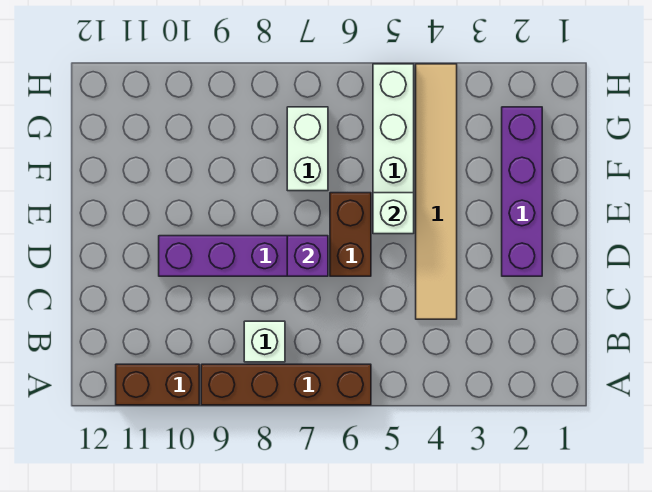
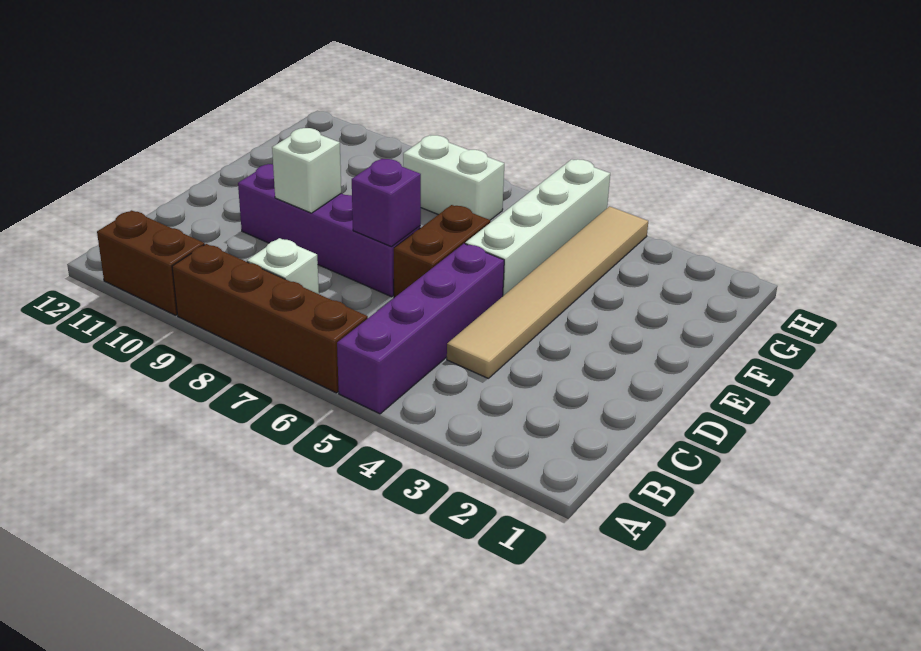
purple brick D2:G2 level 1 -> purple brick A5:D5 level 1
white brick E5 level 2 -> white brick D9 level 2
white brick F7:G7 level 1 -> white brick G7:G8 level 1

